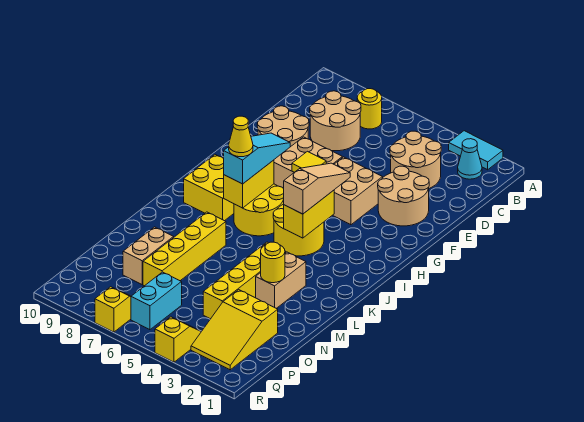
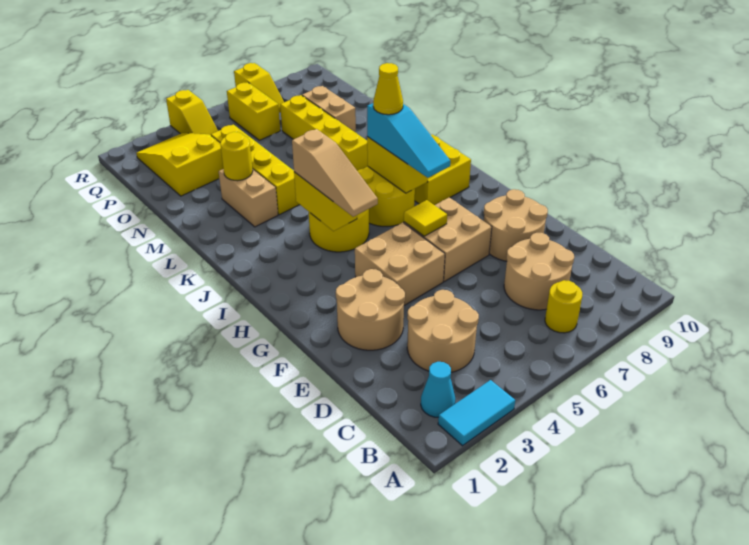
cyan brick P6:Q6 level 1 -> yellow brick P6:Q6 level 1

